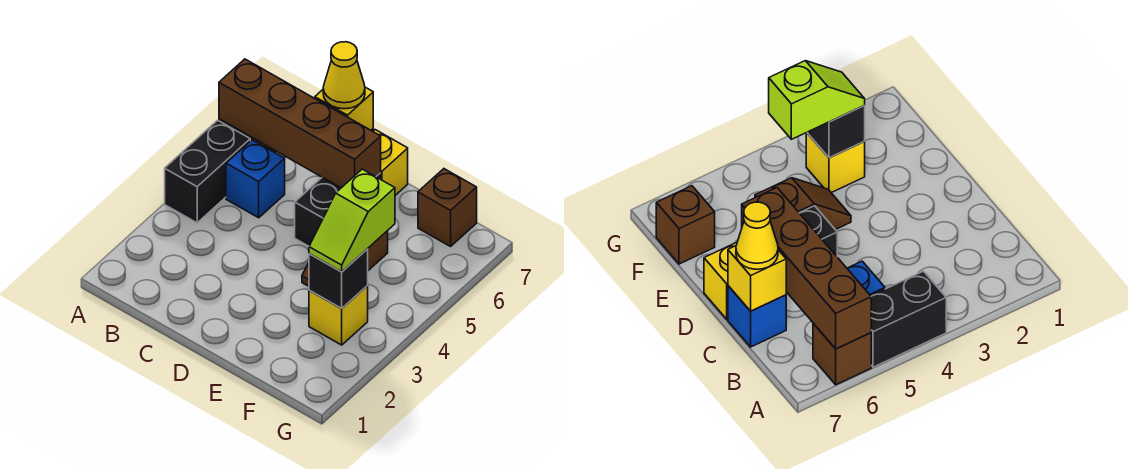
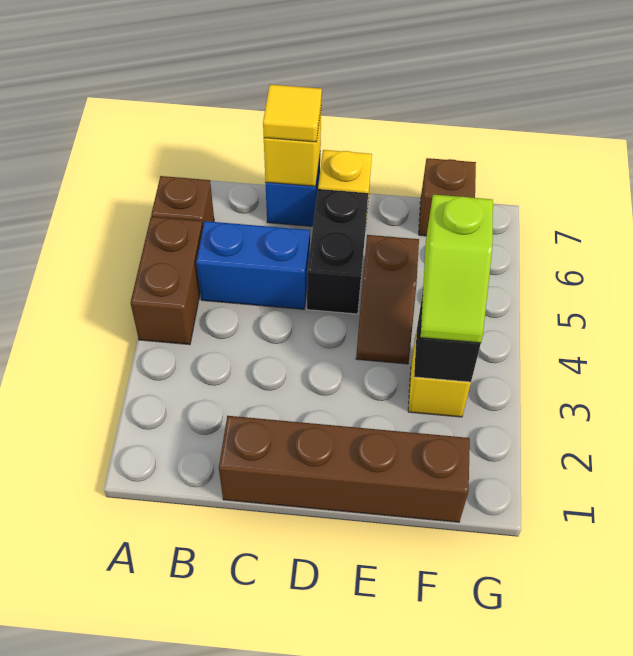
black brick A4:A5 level 1 -> brown brick A4:A5 level 1
brown brick A6:D6 level 2 -> brown brick C1:F1 level 1
blue brick B5 level 1 -> blue brick B5:C5 level 1
yellow cone C7 level 3 -> yellow tile C7 level 3

